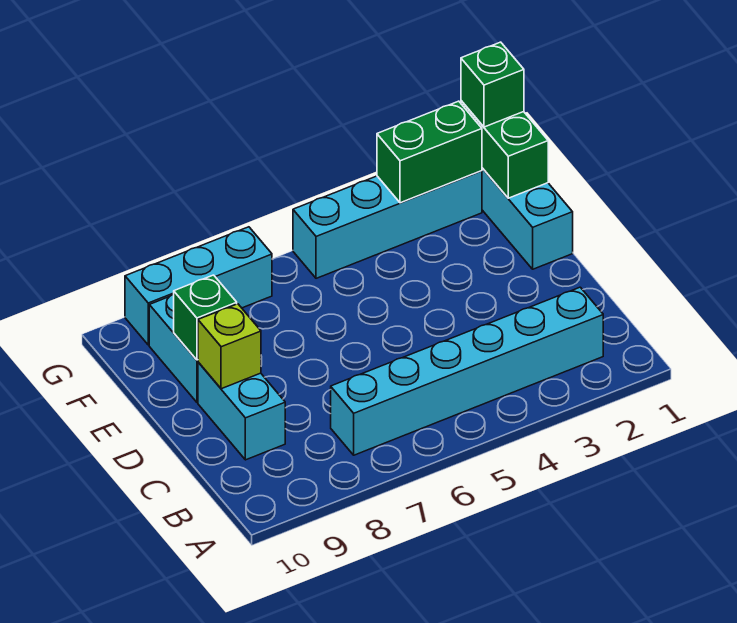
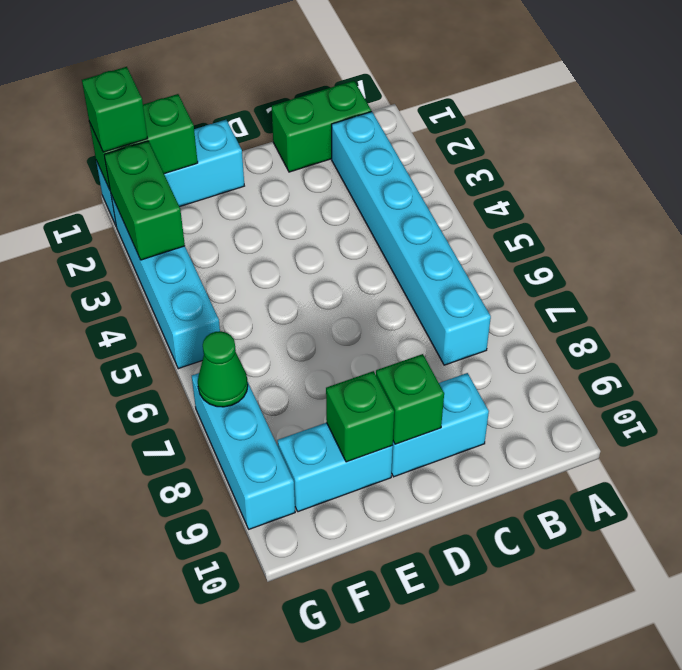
none -> green brick B1:C1 level 1
lime brick D9 level 2 -> green brick D9 level 2
none -> green cone G7 level 2

